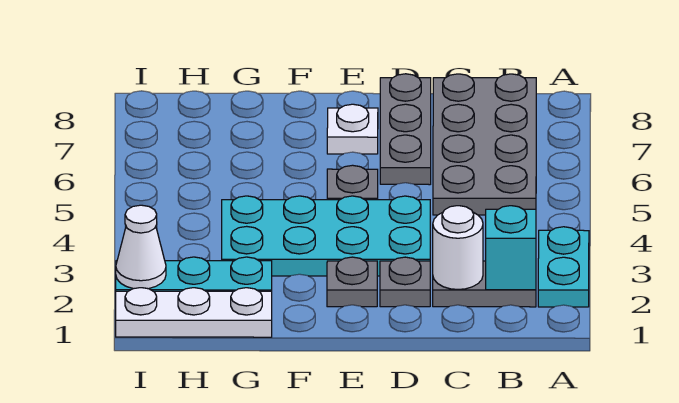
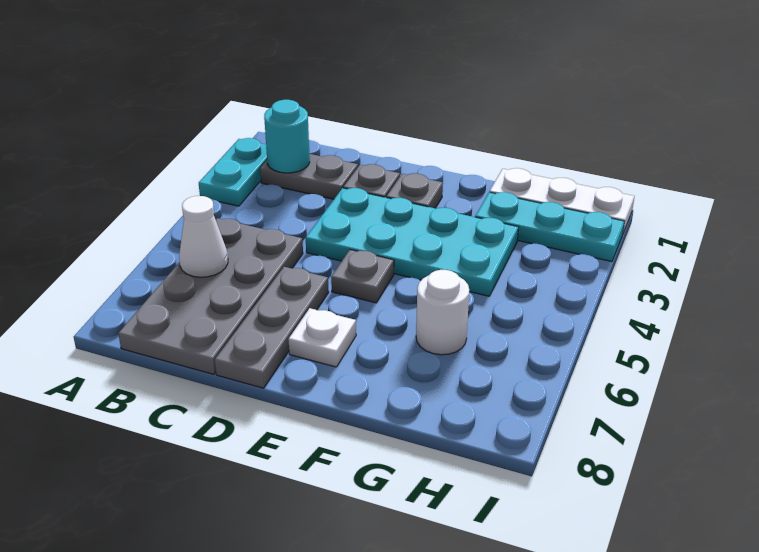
cyan brick B2 level 2 -> cyan round brick B2 level 2
white round brick C2 level 2 -> white round brick G6 level 1
white cone I2 level 2 -> white cone B6 level 2

